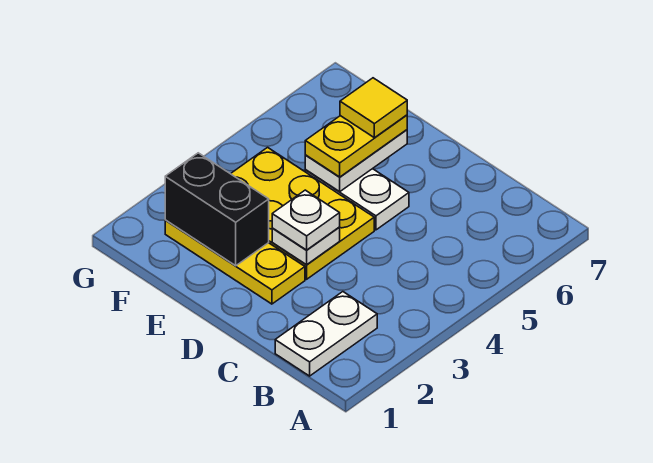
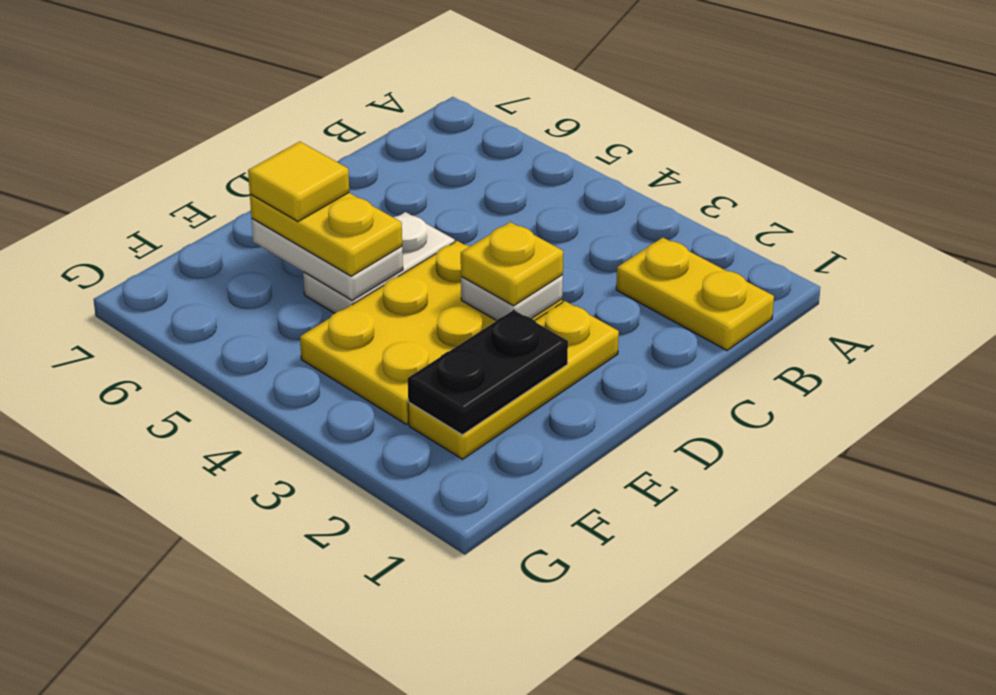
white plate B1:B2 level 1 -> yellow plate B1:B2 level 1
white plate D3 level 3 -> yellow plate D3 level 3
black brick E2:F2 level 2 -> black plate E2:F2 level 2

